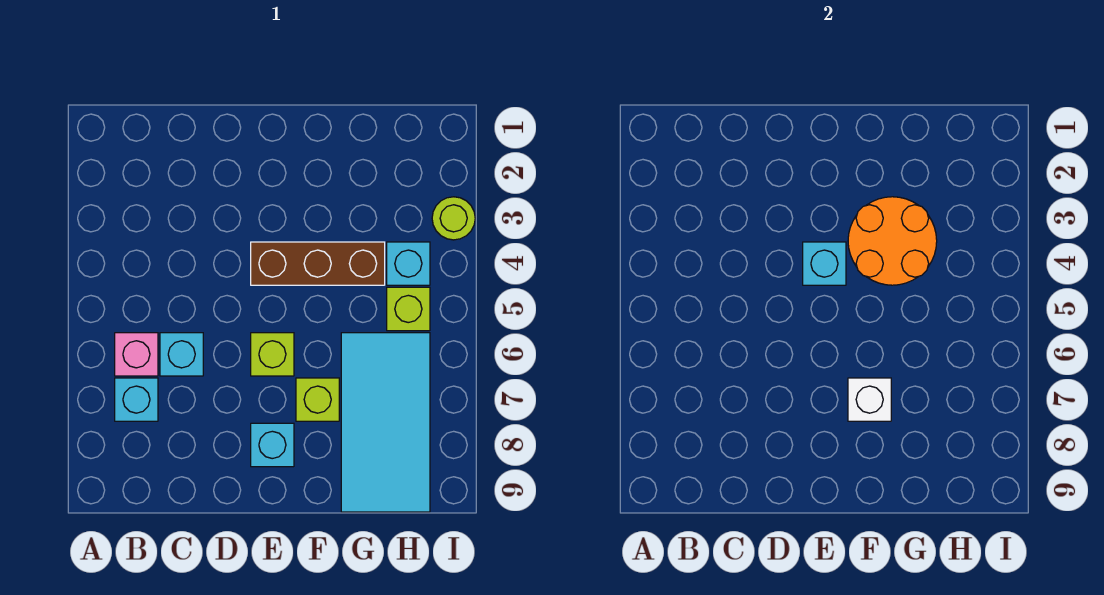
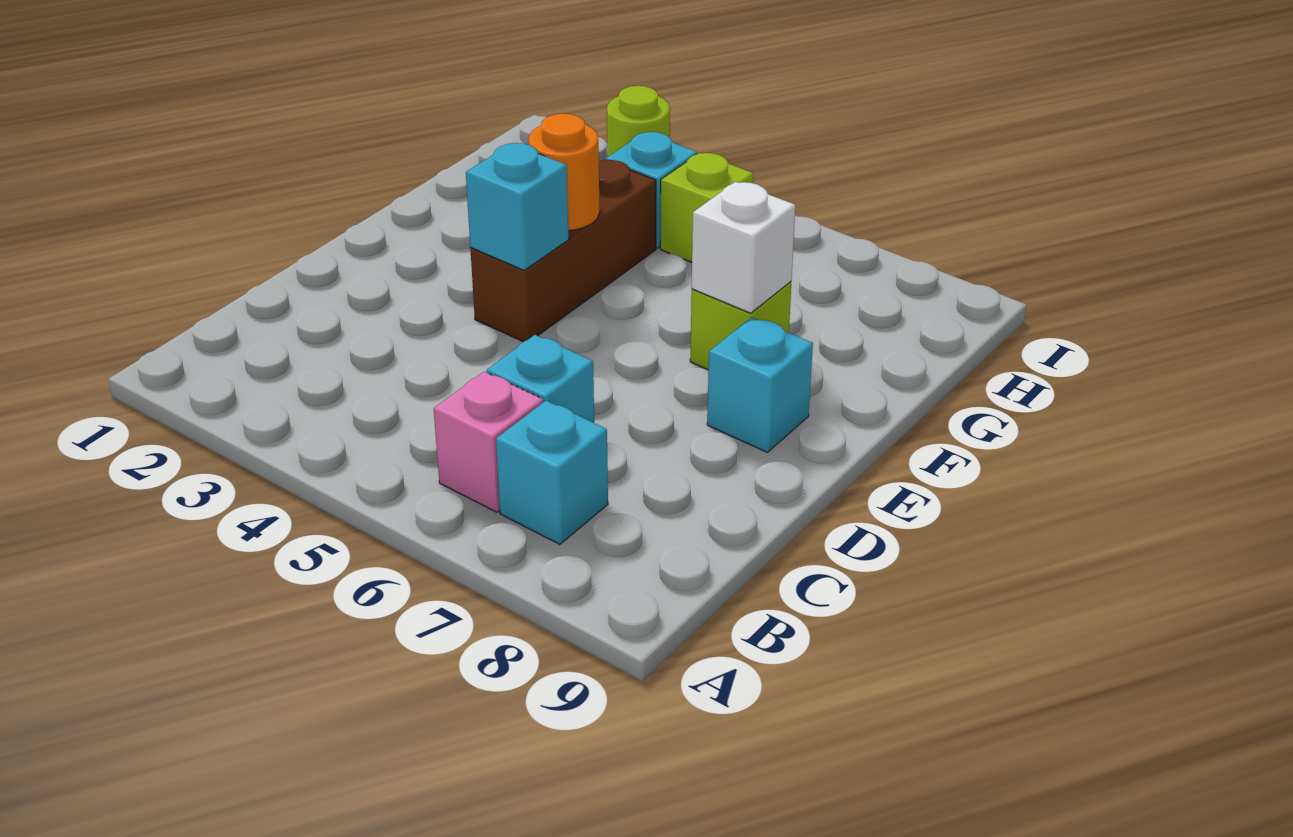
lime brick E6 level 1 -> none
orange round brick F3:G4 level 2 -> orange round brick F4 level 2
cyan tile G6:H9 level 1 -> none

